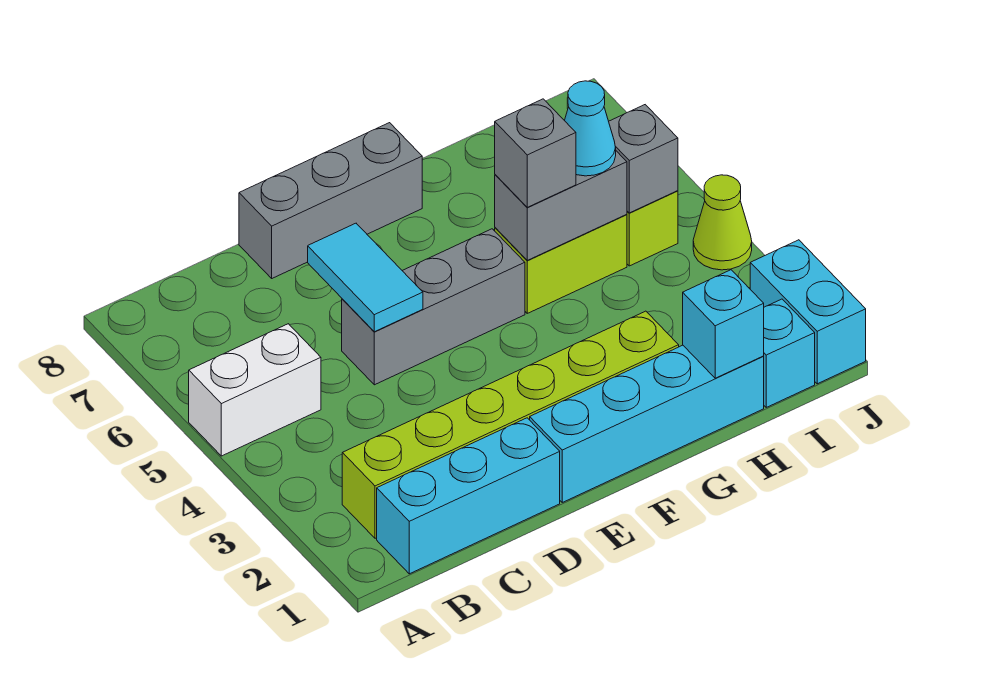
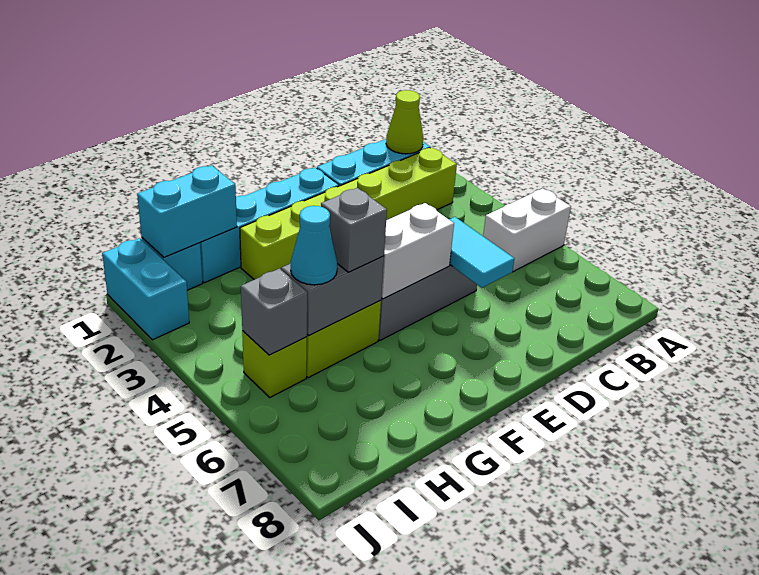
grey brick D8:F8 level 1 -> none
none -> white brick E5:F5 level 2
cyan brick H1 level 2 -> cyan brick H1:I1 level 2
lime cone J4 level 1 -> lime cone B1 level 2

